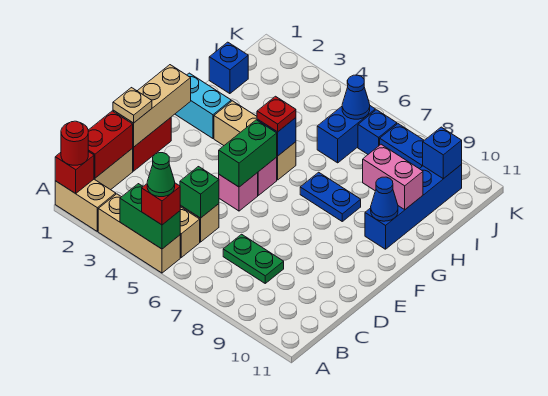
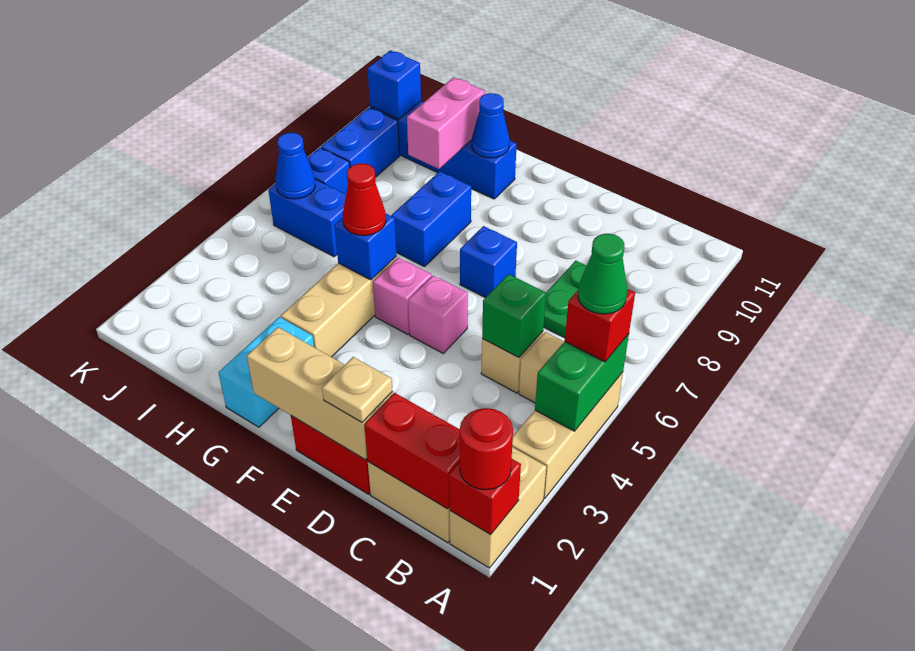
green brick E5:F5 level 2 -> none
red plate G5 level 3 -> red cone G5 level 3
blue plate G7:G8 level 1 -> blue brick G7:G8 level 1
blue brick I1 level 1 -> blue brick E7 level 1

